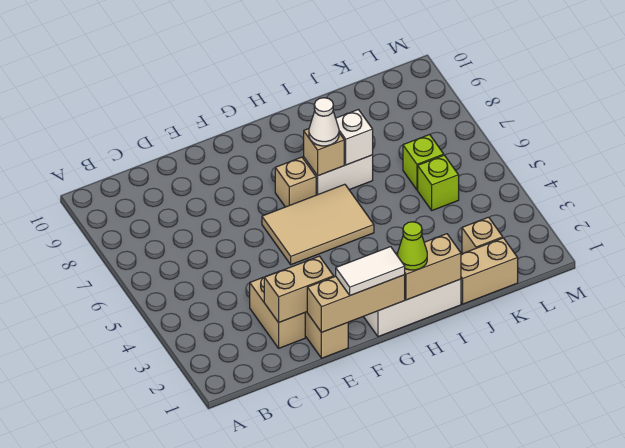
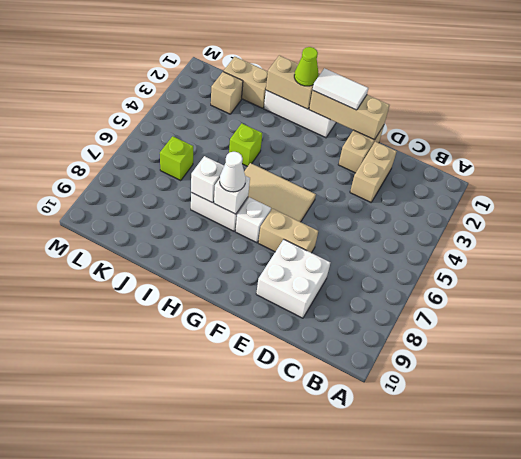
tan brick D2:E2 level 2 -> tan brick E7:F7 level 1
none -> white brick D8:E9 level 1
tan brick G7 level 1 -> white brick G7 level 1
tan brick H7 level 2 -> white brick H7 level 2
lime brick K5 level 1 -> lime brick I4 level 1

